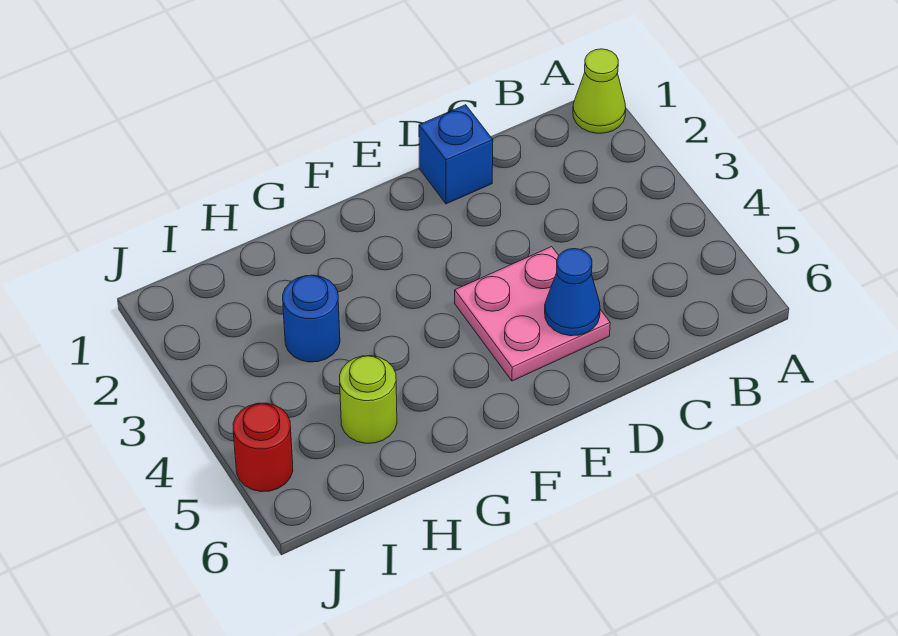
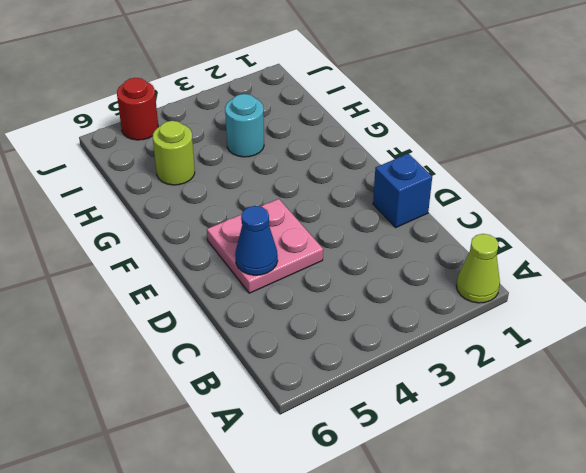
blue round brick H3 level 1 -> cyan round brick H3 level 1

